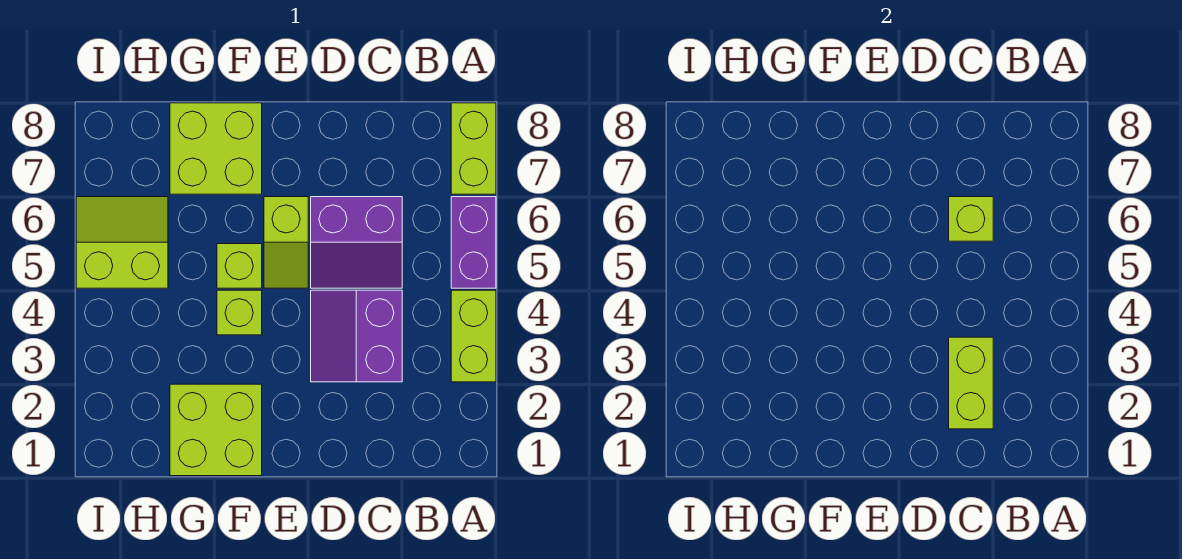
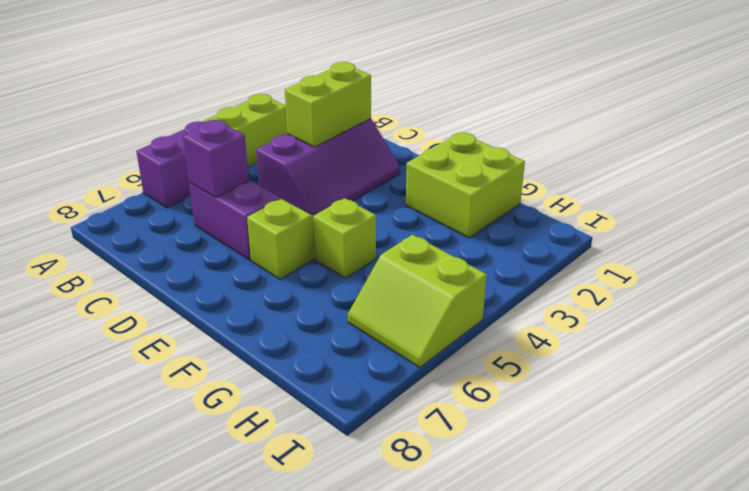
lime brick A7:A8 level 1 -> none
purple slope C3:D4 level 1 top C -> purple slope C2:D4 level 1 top C
lime brick C6 level 2 -> purple brick C6 level 2
lime brick F4 level 1 -> none
lime brick F7:G8 level 1 -> none

